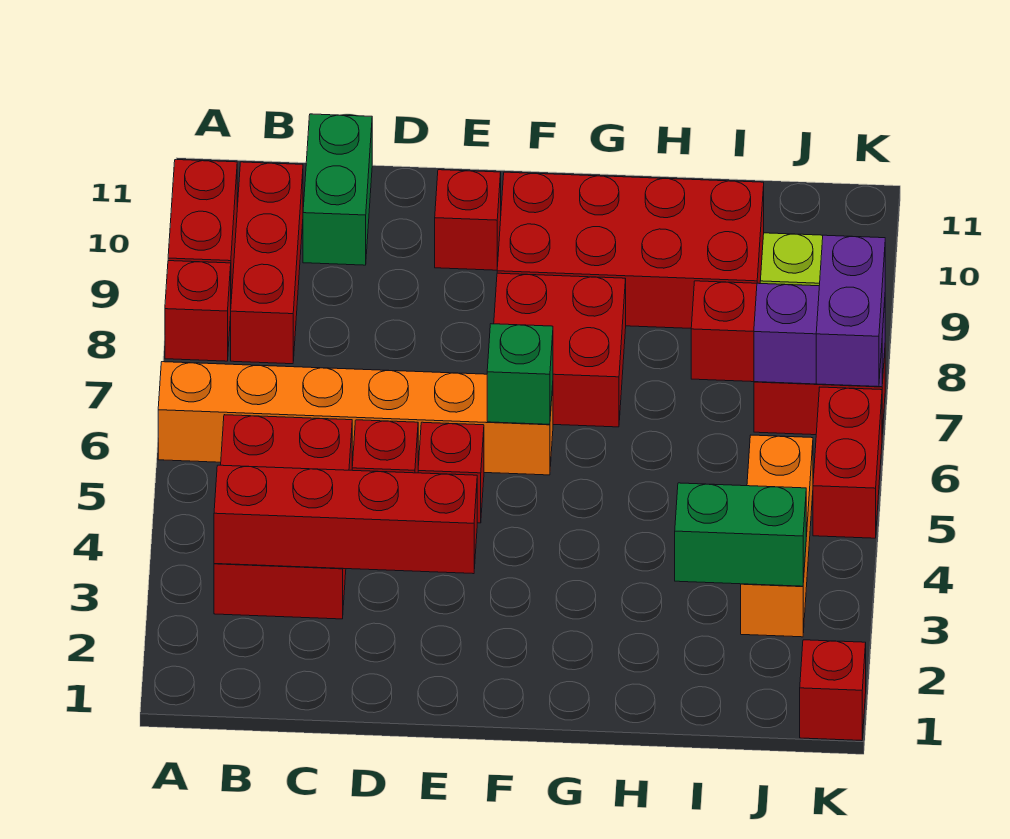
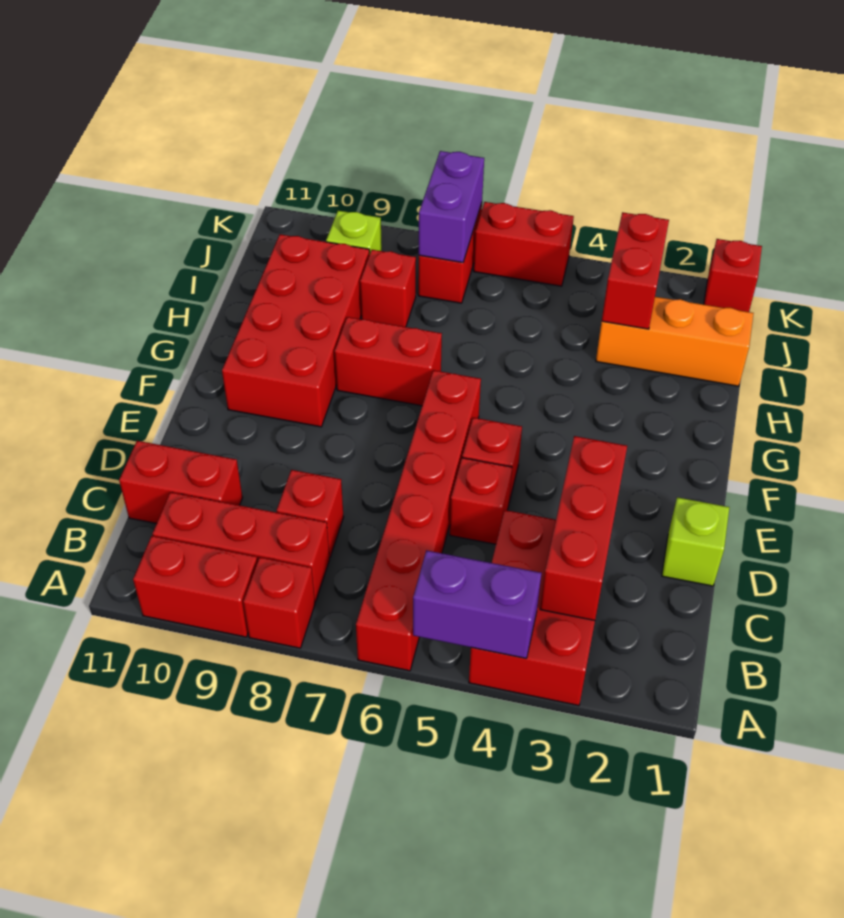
orange brick A6:F6 level 1 -> red brick A6:F6 level 1
red brick B3:C5 level 1 -> red brick A3:C4 level 1
red brick B3:E3 level 2 -> red brick B3:D3 level 2
green brick C10:C11 level 1 -> red brick C10:C11 level 1
none -> lime brick D1 level 1
red brick E10 level 1 -> red brick C8 level 1
green brick F6 level 2 -> none
red brick F7:G8 level 1 -> red brick G7:G8 level 1
green brick I3:J3 level 2 -> red brick I3:J3 level 2
orange brick J3:J5 level 1 -> orange brick I1:I3 level 1
purple brick K6:K7 level 3 -> purple brick A4:A5 level 2

